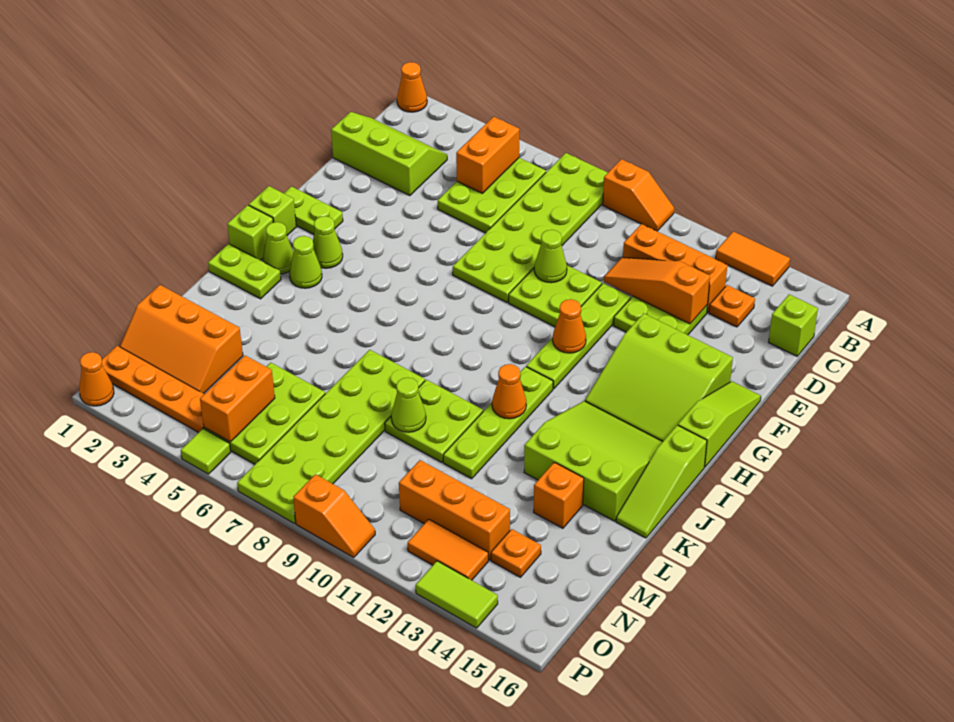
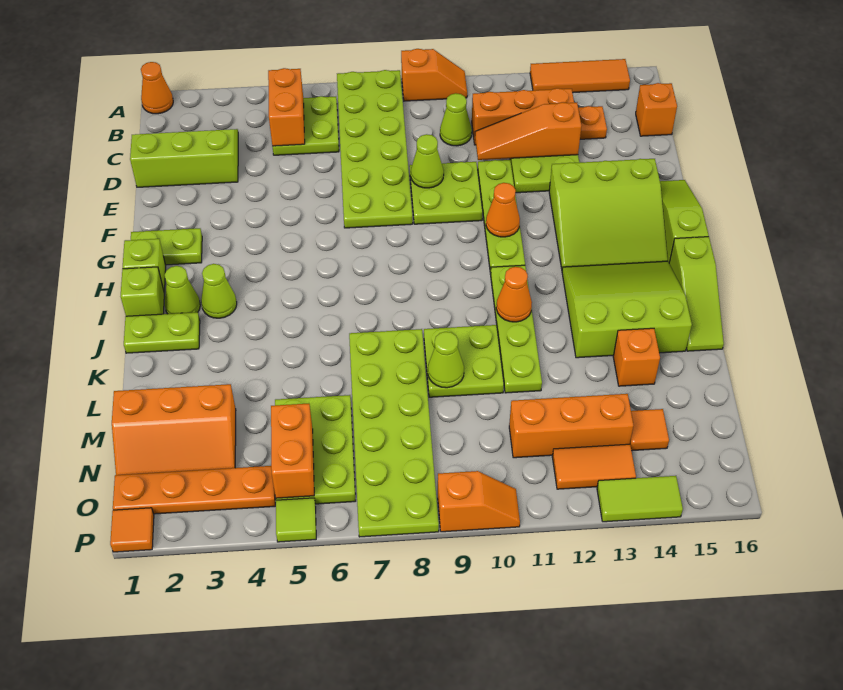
orange tile A13:A14 level 1 -> orange tile A13:A15 level 1
lime plate B5:D6 level 1 -> lime plate B5:C6 level 1
lime brick C16 level 1 -> orange brick C16 level 1
lime cone H3 level 1 -> lime cone C10 level 1
orange plate N14 level 1 -> orange tile N14 level 1
orange cone P1 level 1 -> orange tile P1 level 1

